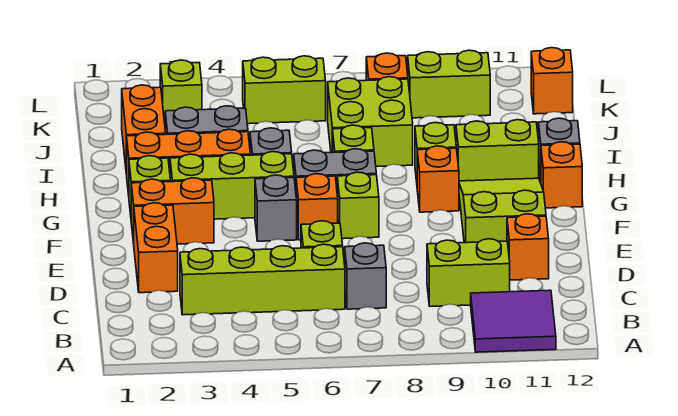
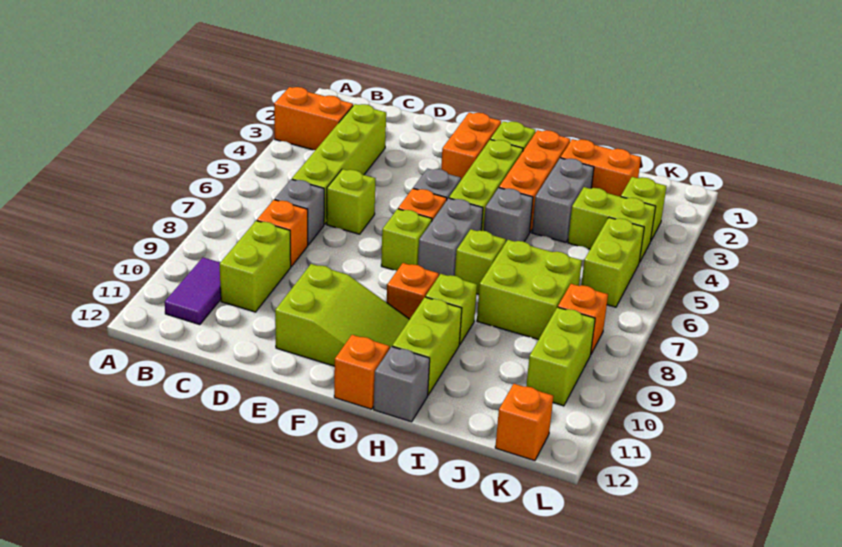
purple tile A10:B11 level 1 -> purple tile B10:B11 level 1
orange brick D2:E2 level 1 -> orange brick A3:B3 level 1
orange brick D11 level 1 -> orange brick C8 level 1
none -> lime brick J4:K4 level 1

